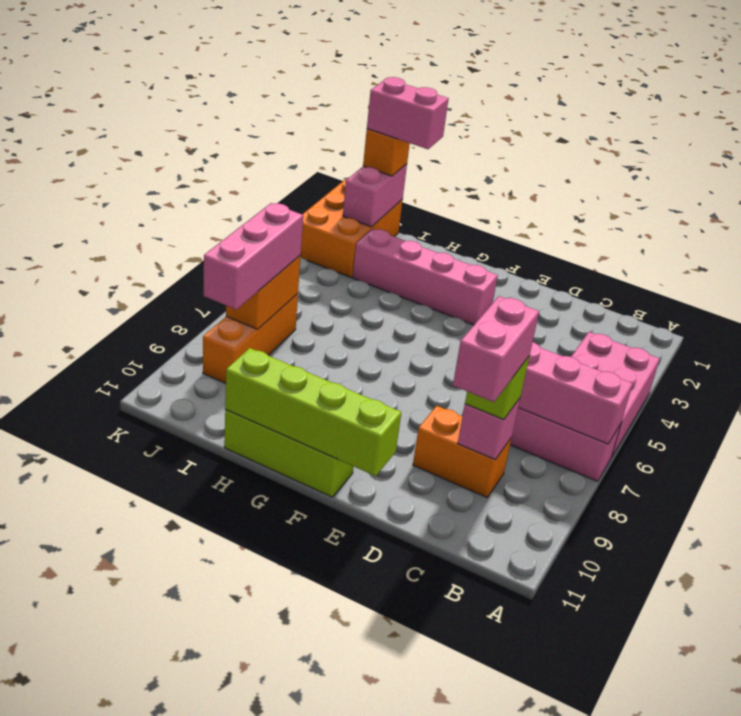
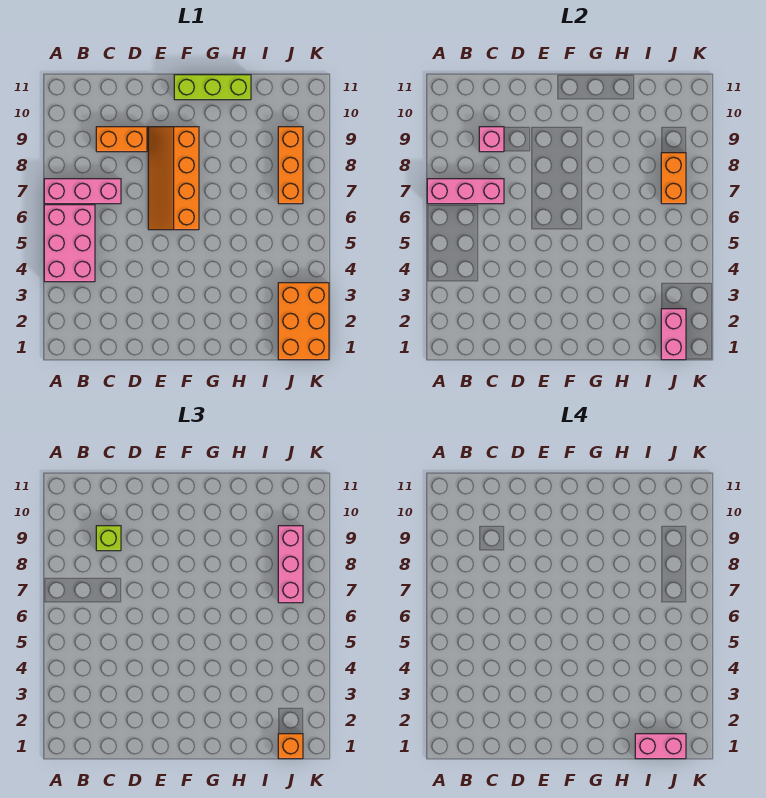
pink brick C9:C10 level 4 -> none
none -> orange slope E6:F9 level 1 top F
lime brick E11:H11 level 2 -> none
pink brick F3:I3 level 1 -> none

